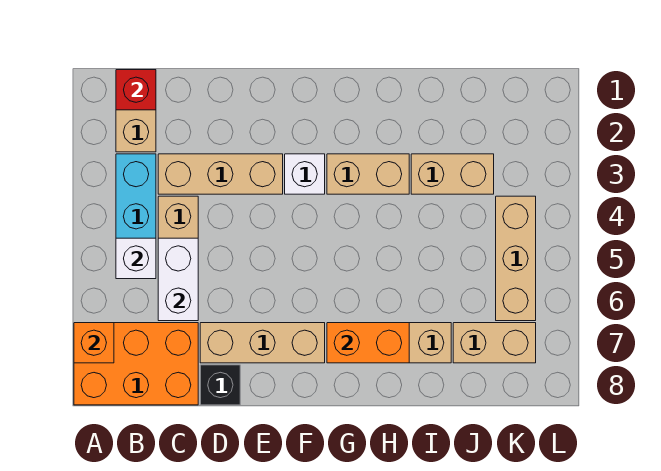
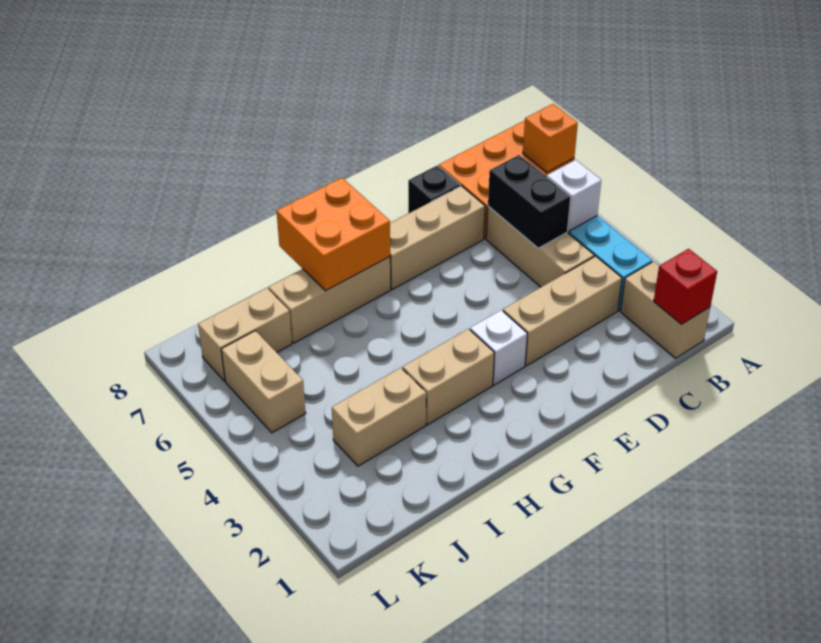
white brick C5:C6 level 2 -> black brick C5:C6 level 2
orange brick G7:H7 level 2 -> orange brick G7:H8 level 2
tan brick K4:K6 level 1 -> tan brick K5:K6 level 1

